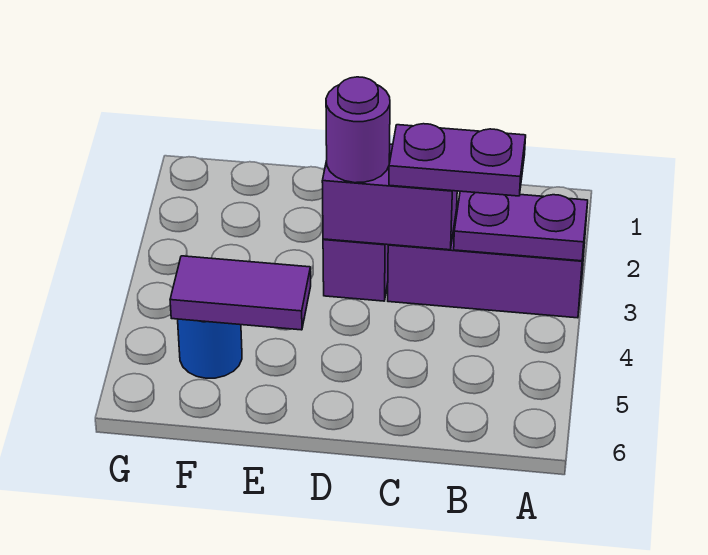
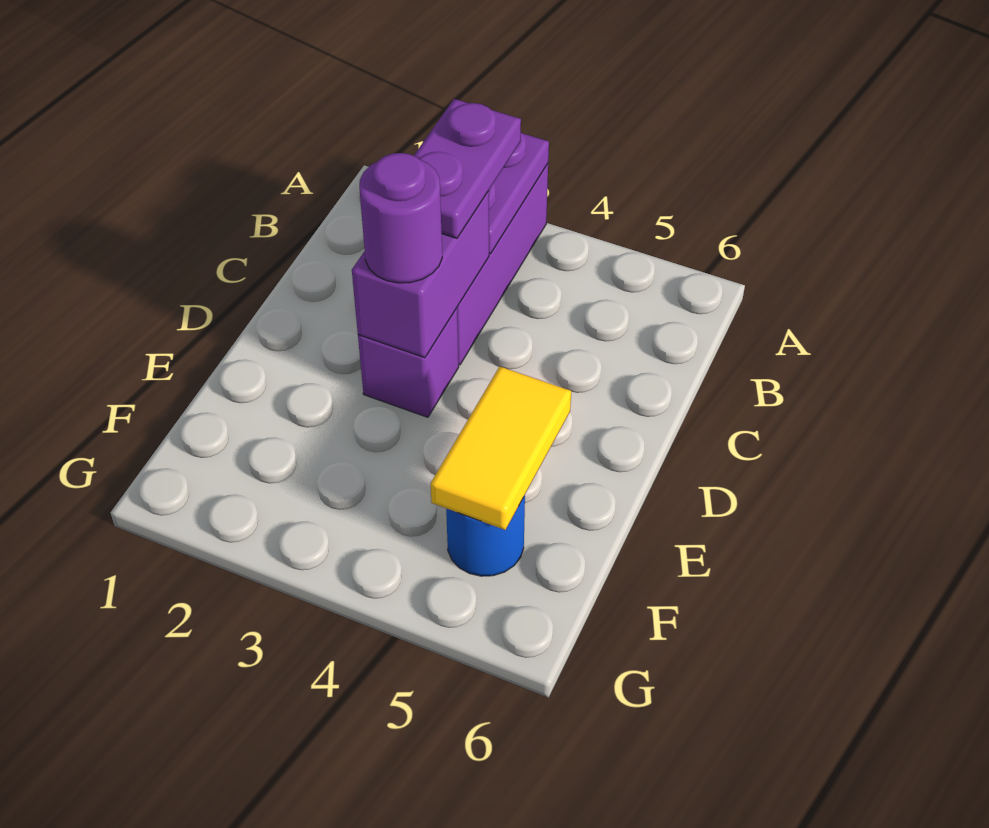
purple tile E5:F5 level 2 -> yellow tile E5:F5 level 2

